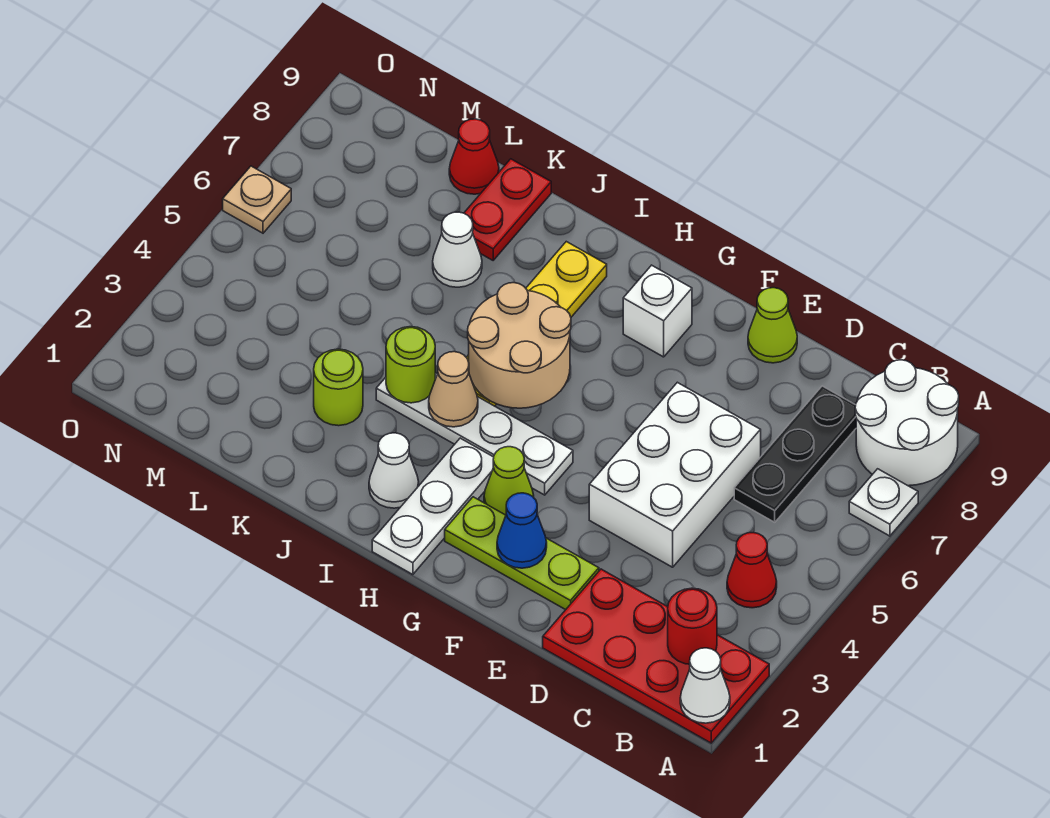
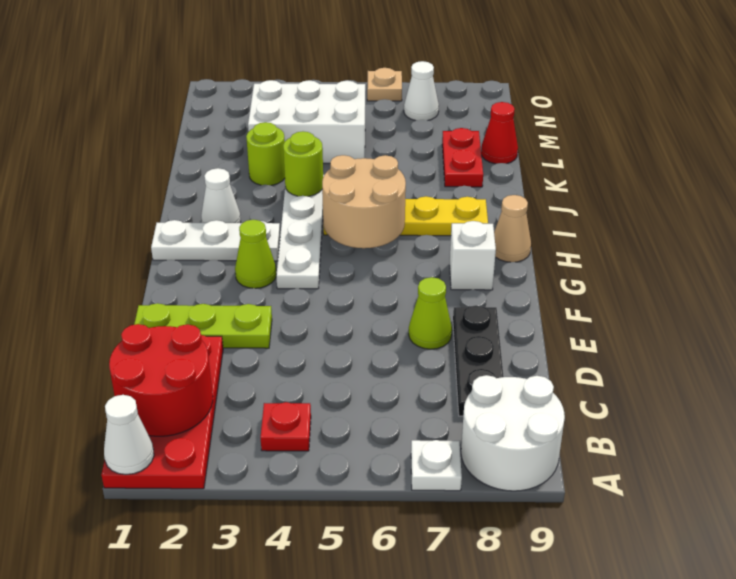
red round brick B2 level 2 -> red round brick B1:C2 level 2
red cone B4 level 1 -> red plate B4 level 1
black plate C6:C8 level 1 -> black plate C8:E8 level 1
white brick D4:E6 level 1 -> white brick L3:M5 level 1
lime plate E2:G2 level 1 -> lime plate E1:E3 level 1
lime cone E9 level 1 -> lime cone E7 level 1
blue cone F2 level 2 -> none
tan cone I4 level 2 -> tan cone H9 level 1
white cone K7 level 1 -> white cone N7 level 1
red plate K8:K9 level 1 -> red plate K8:L8 level 1

